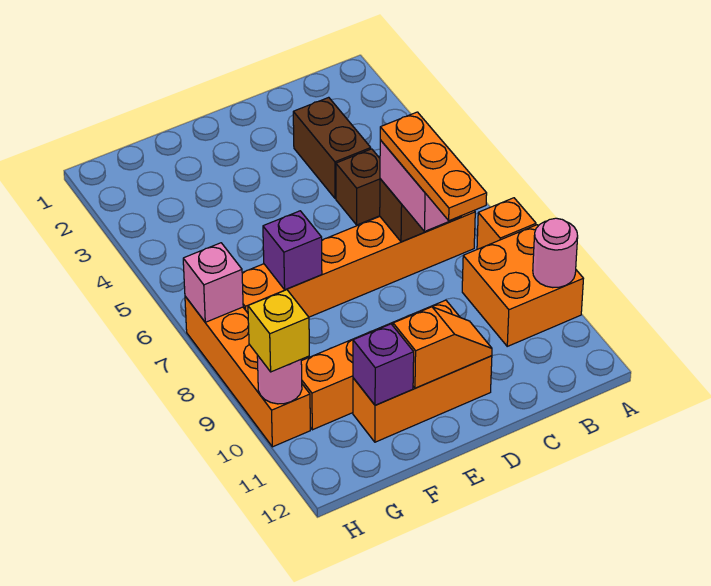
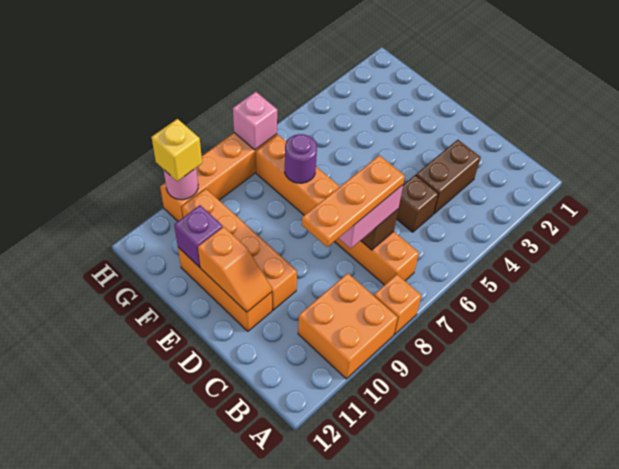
pink round brick A10 level 2 -> none
purple brick F7 level 2 -> purple round brick F7 level 2

